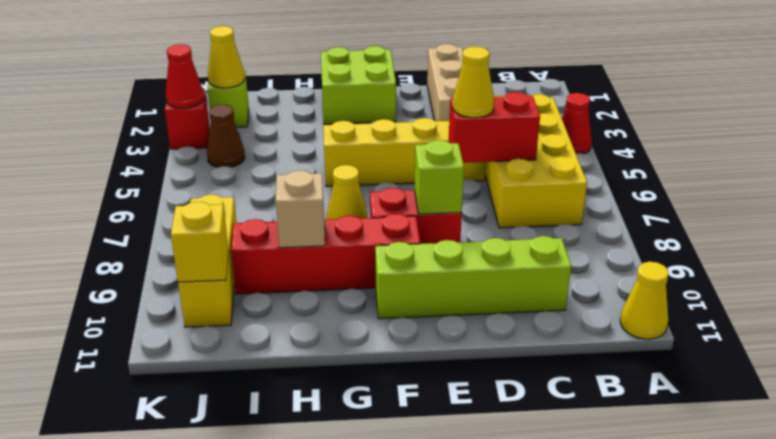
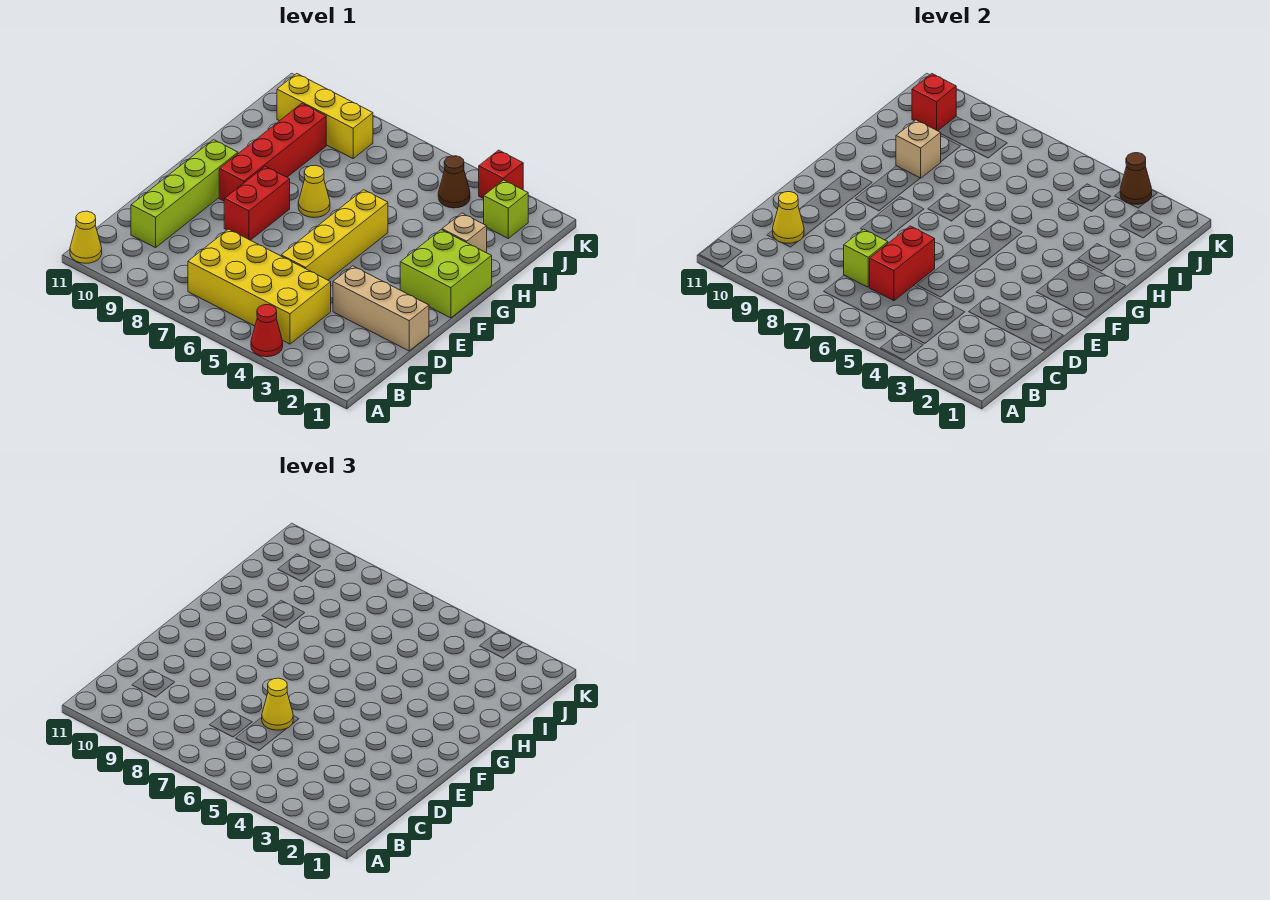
lime brick E8 level 2 -> lime brick C7 level 2
none -> tan brick H2 level 1
yellow cone J2 level 2 -> yellow cone C10 level 2
yellow brick J10 level 2 -> red brick J10 level 2
red cone K3 level 2 -> brown cone K3 level 2

